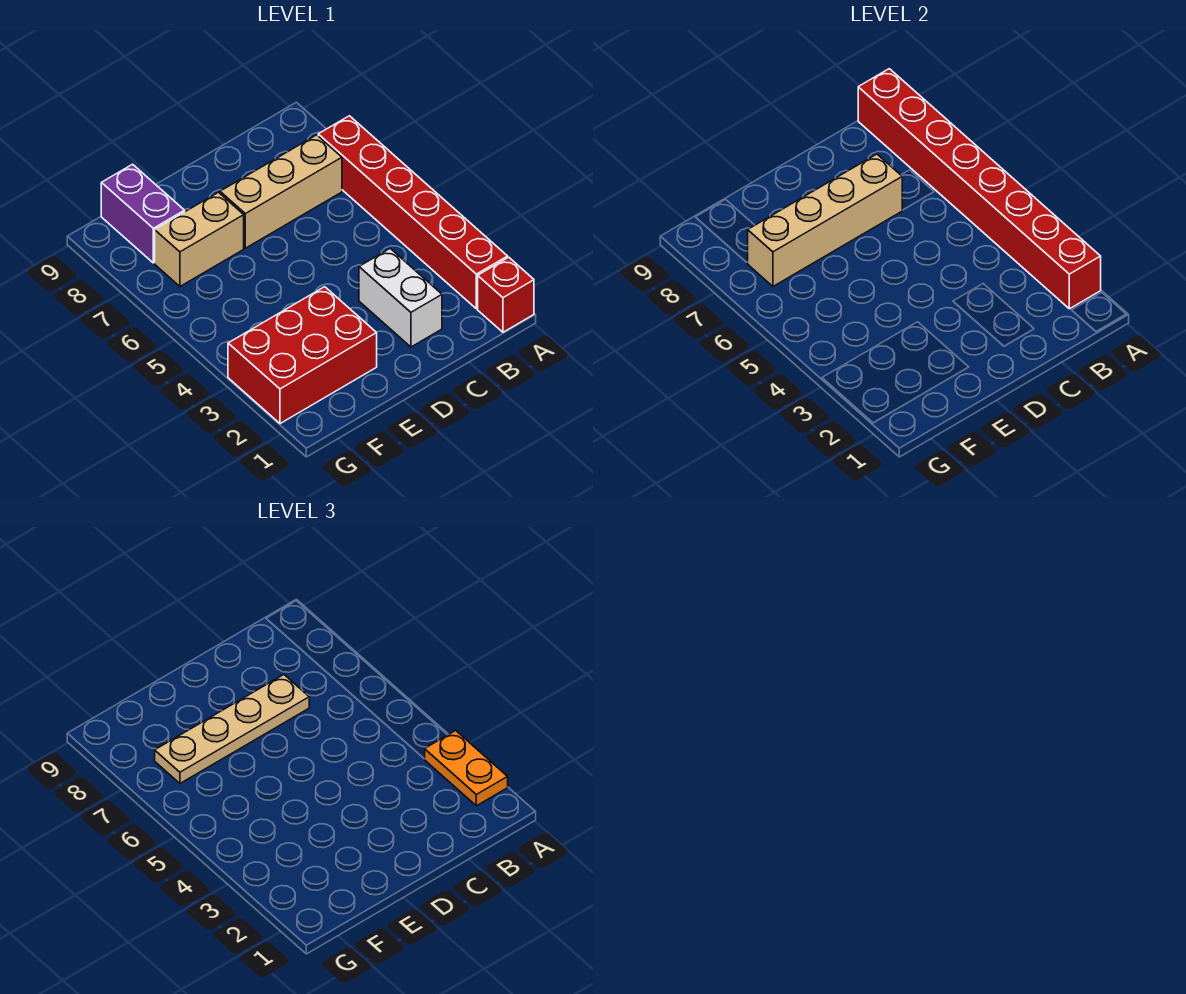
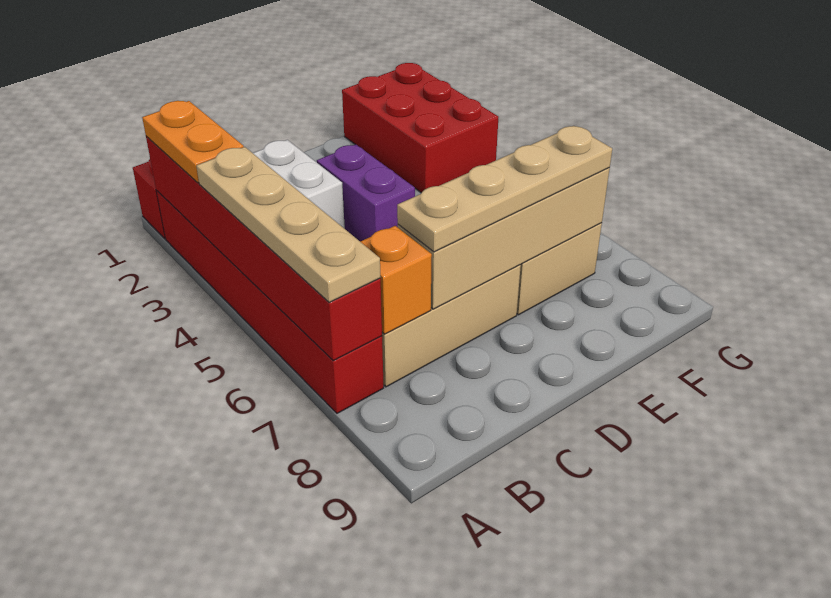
red brick A2:A9 level 2 -> red brick A2:A7 level 2
none -> tan plate A4:A7 level 3
none -> orange brick B7 level 2
red brick E2:G3 level 1 -> red brick F1:G3 level 1
purple brick F8:F9 level 1 -> purple brick D3:D4 level 1

